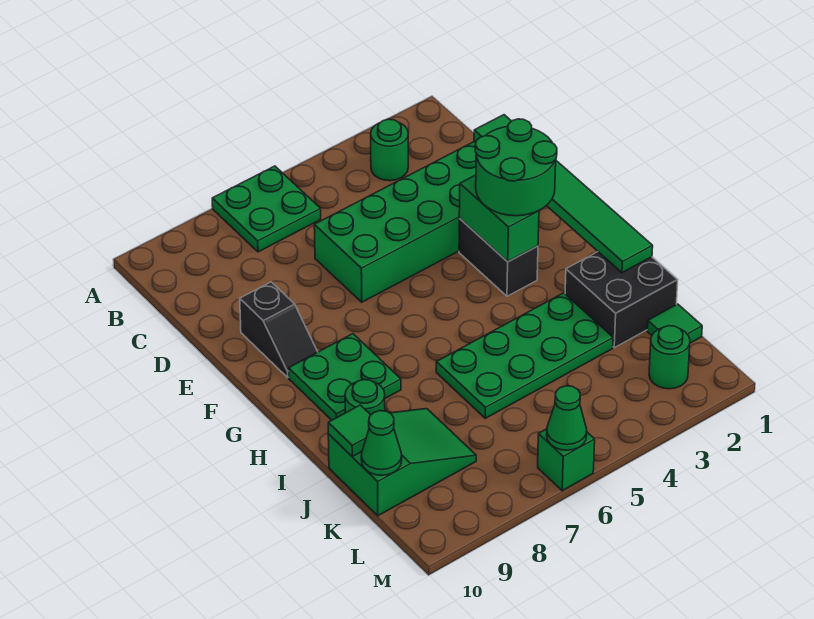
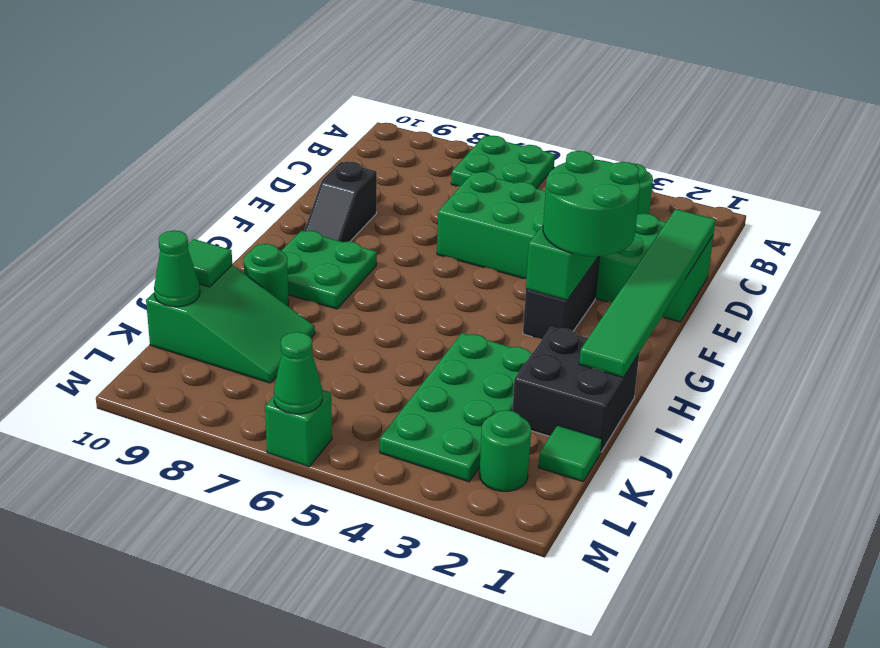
green plate I3:J6 level 1 -> green plate I3:L4 level 1

